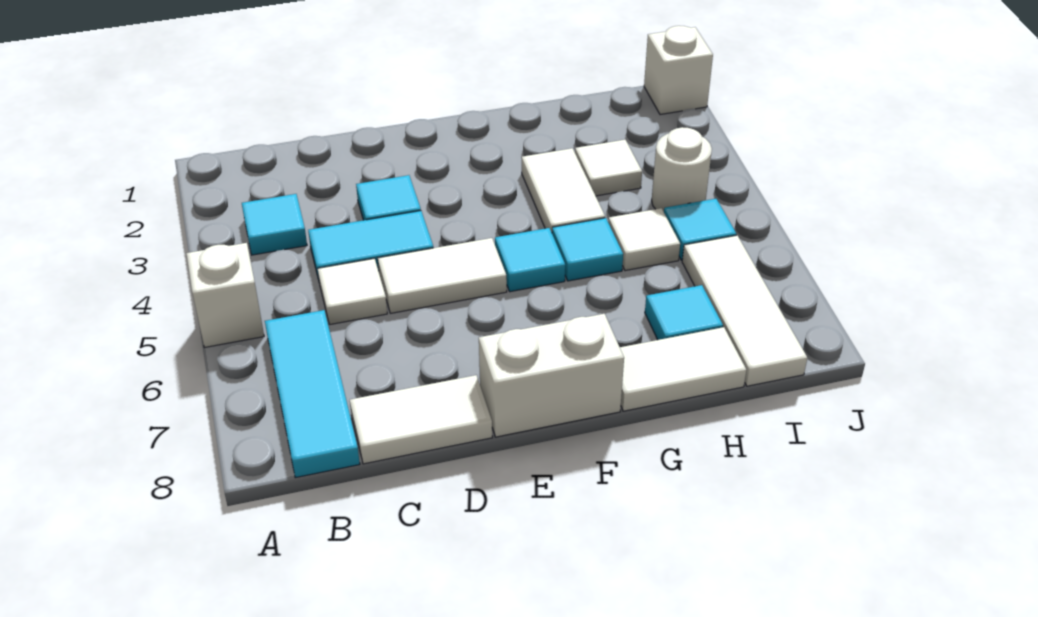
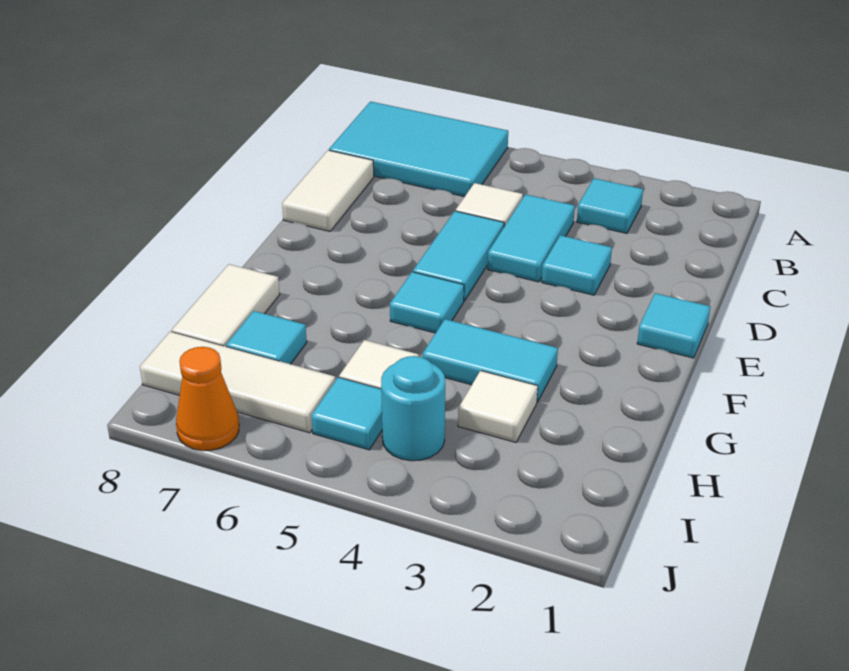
white brick A5 level 1 -> none
cyan tile B6:B8 level 1 -> cyan tile A6:B8 level 1
white tile D5:E5 level 1 -> cyan tile D5:E5 level 1
white brick E8:F8 level 1 -> none
white tile G3:G4 level 1 -> cyan tile G3:G4 level 1
cyan tile G5 level 1 -> cyan tile E1 level 1
white round brick I4 level 1 -> cyan round brick I4 level 1
white brick J1 level 1 -> none
none -> orange cone J7 level 1

